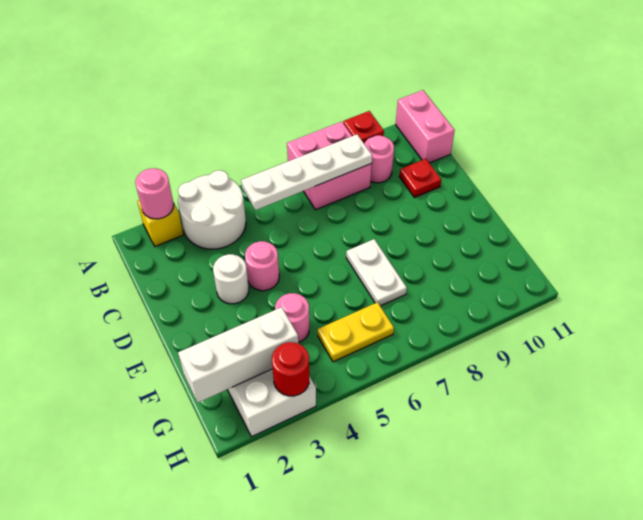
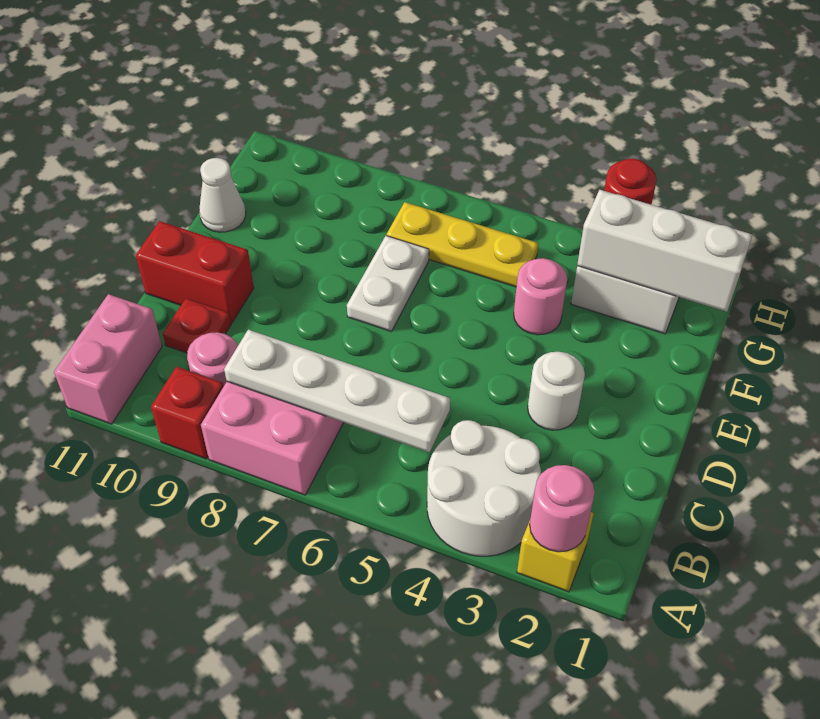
pink round brick D4 level 1 -> none
none -> red brick D10:D11 level 1
none -> white cone F11 level 1
yellow plate G5:G6 level 1 -> yellow plate G5:G7 level 1

